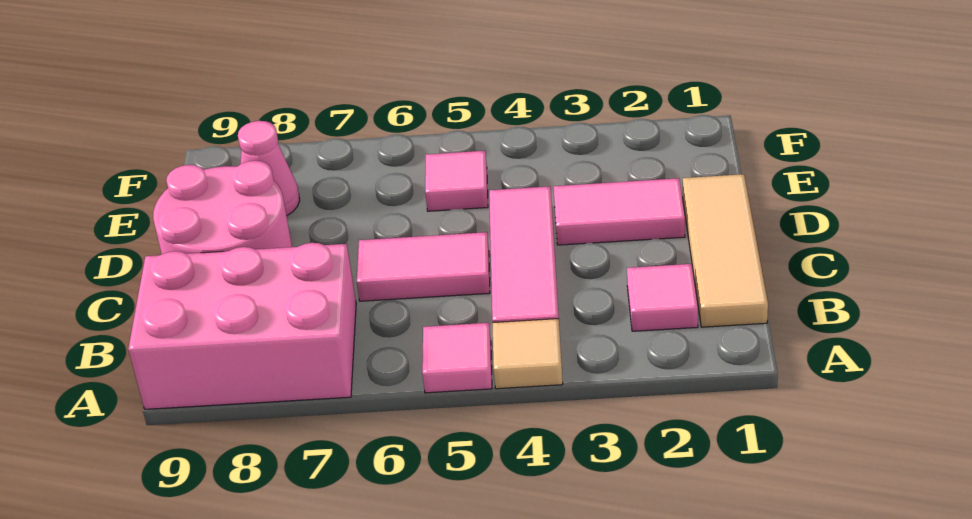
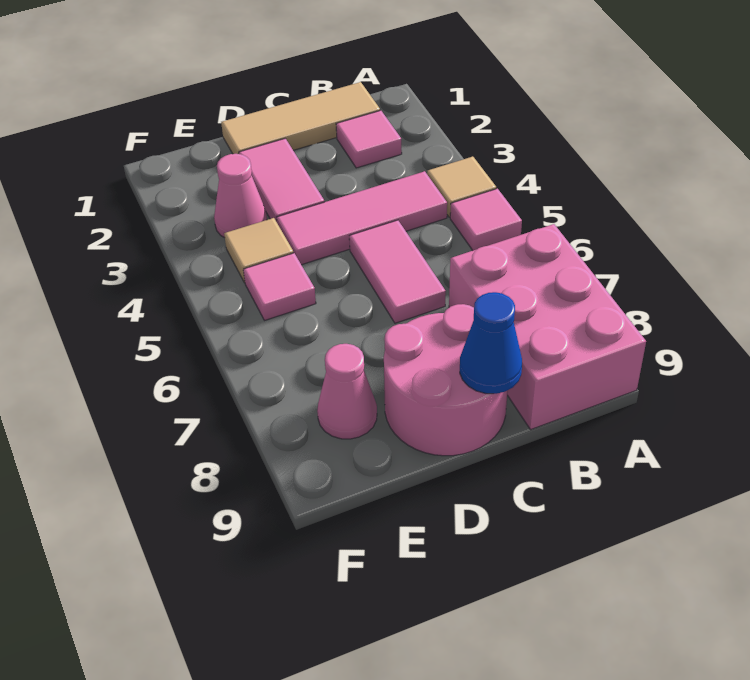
none -> blue cone C9 level 2
none -> pink cone E3 level 1
none -> tan tile E4 level 1

